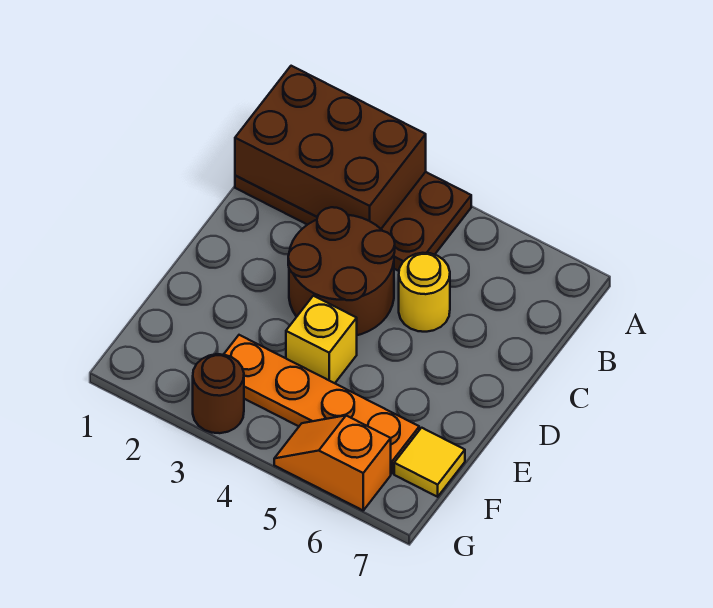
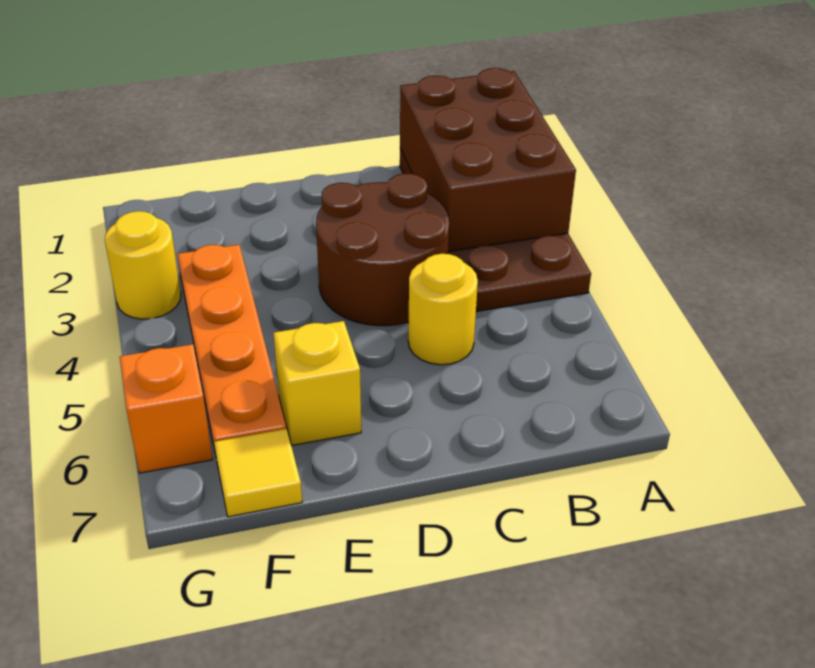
yellow brick E4 level 1 -> yellow brick E6 level 1
brown round brick G3 level 1 -> yellow round brick G3 level 1

